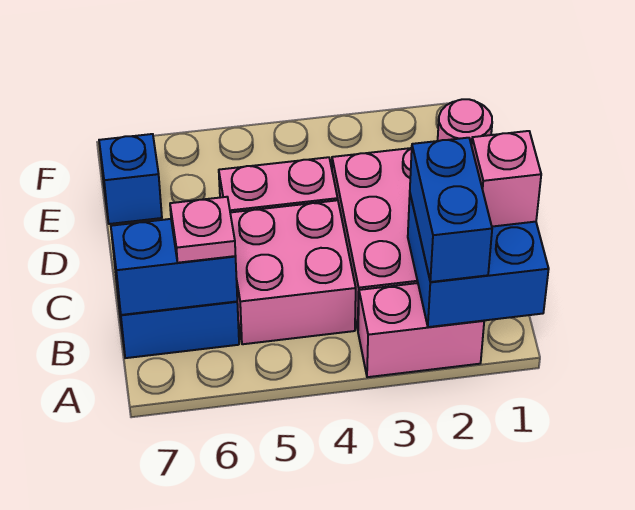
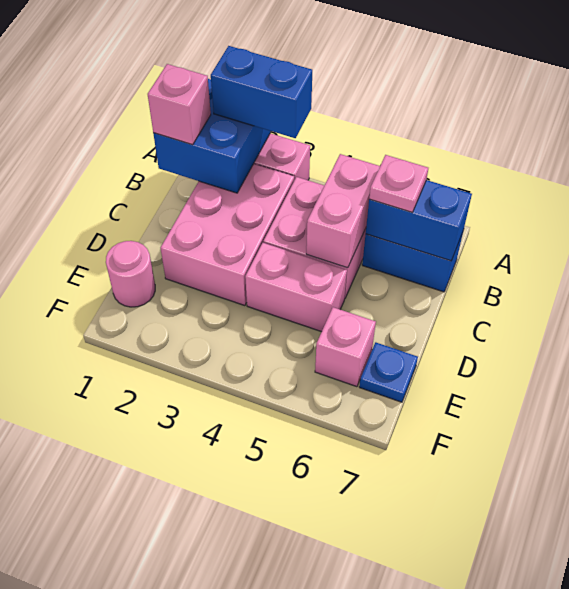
blue brick A2:B2 level 3 -> blue brick A2:A3 level 3
none -> pink brick B5:C5 level 2
none -> pink brick E6 level 1
blue brick E7 level 1 -> blue plate E7 level 1

